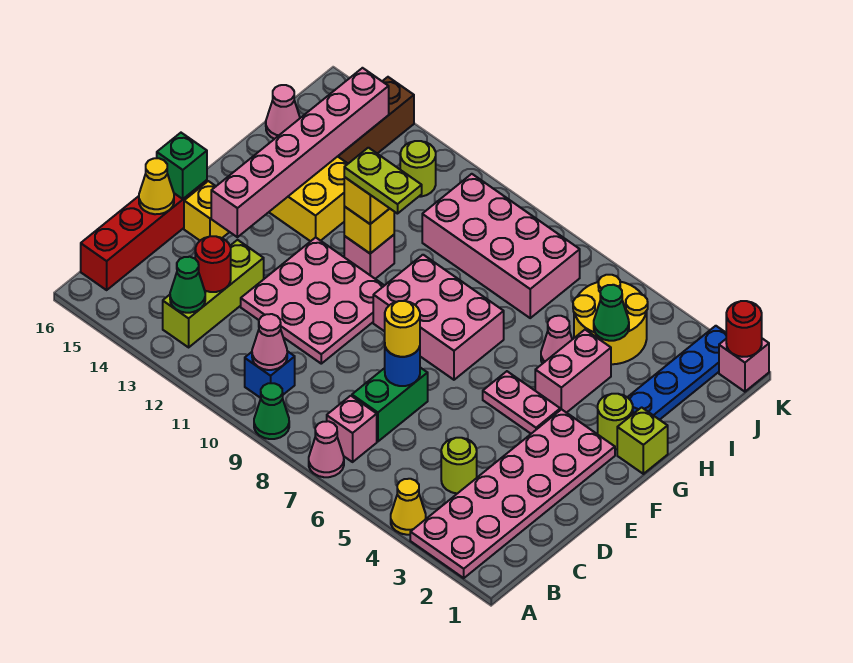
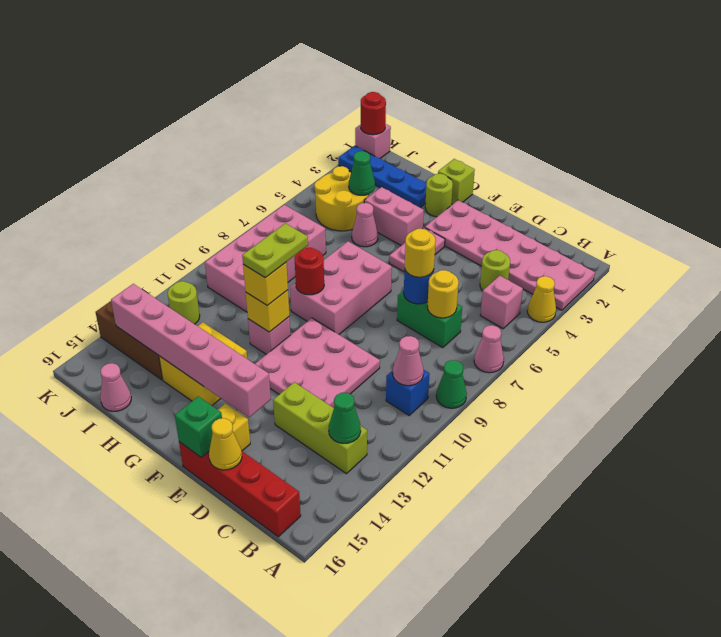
pink brick B7 level 1 -> pink brick B5 level 1
none -> yellow round brick C7 level 2
red round brick C13 level 2 -> red round brick G9 level 2

